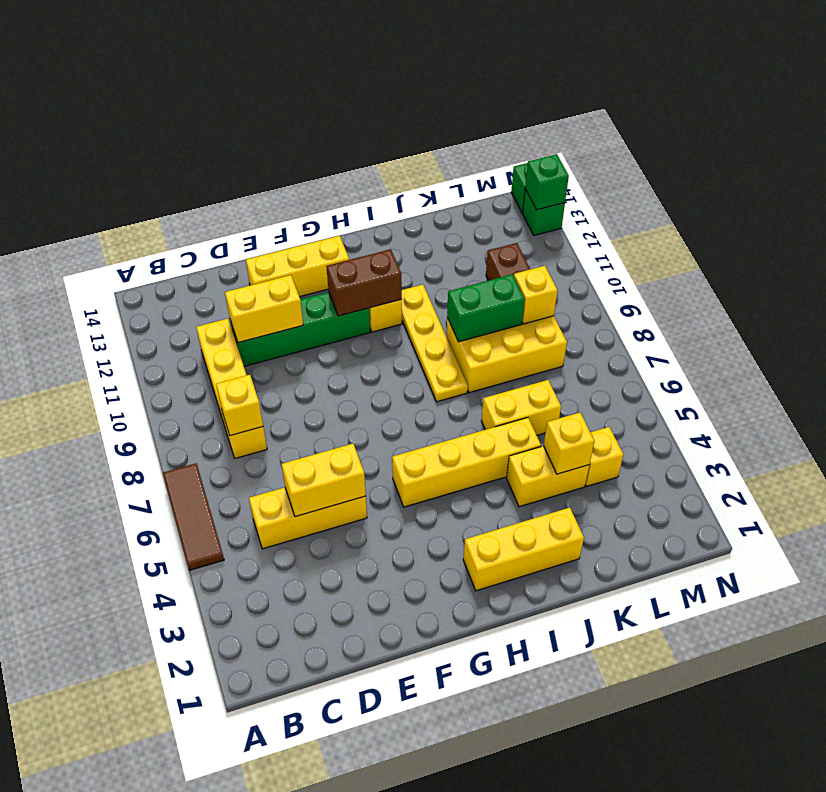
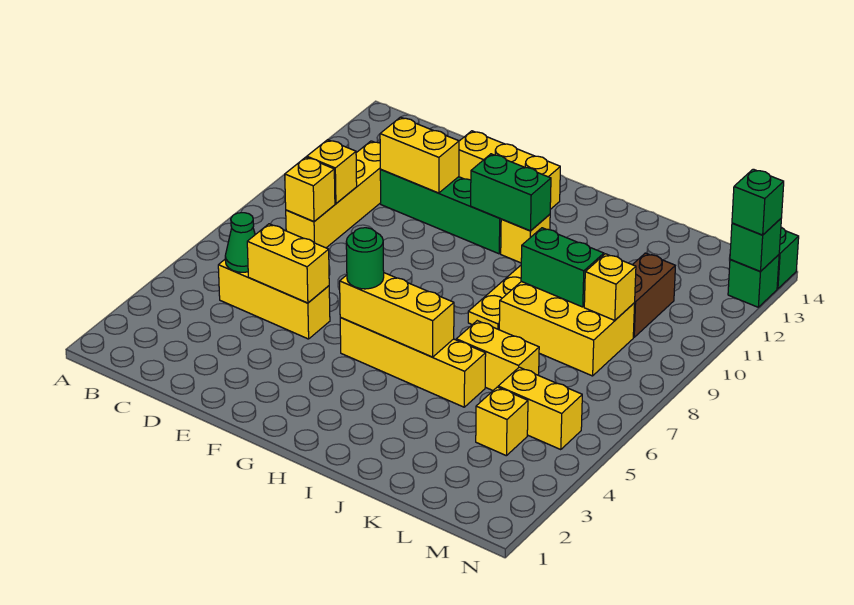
brown tile A5:A7 level 1 -> none
none -> green cone C5 level 2
none -> green round brick G5 level 3
brown brick G11:H11 level 2 -> green brick G11:H11 level 2
yellow brick H2:J2 level 1 -> yellow brick G5:I5 level 2
yellow brick J4:K4 level 1 -> yellow brick L5:M5 level 1
yellow brick K4 level 2 -> yellow brick C9 level 2
none -> green brick N13 level 3

